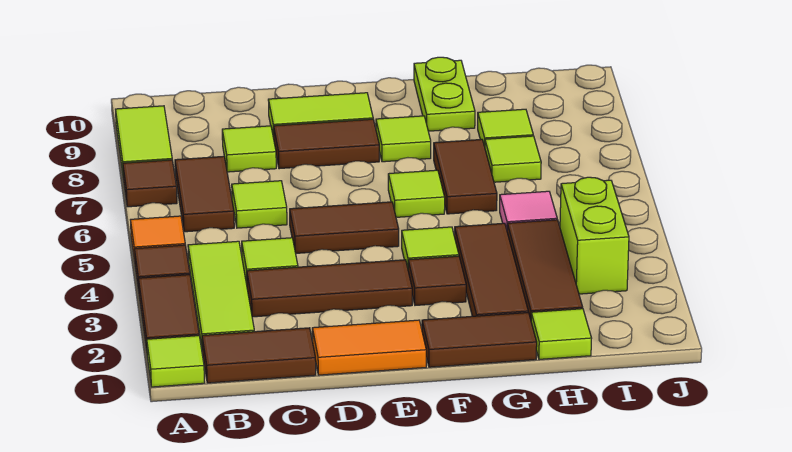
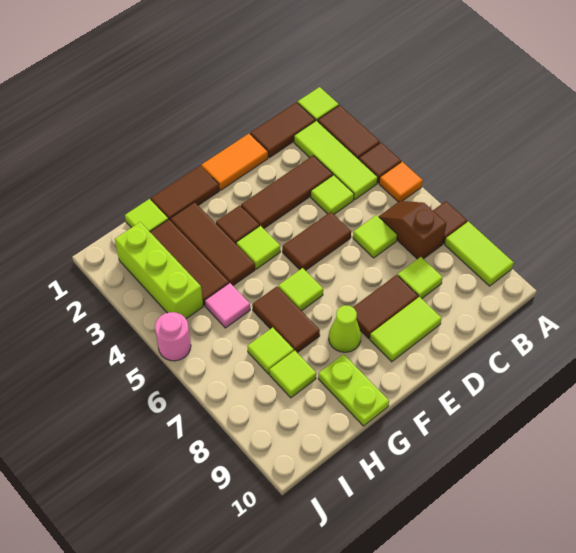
brown tile B6:B7 level 1 -> brown slope B6:B7 level 1 top 7
lime tile F8 level 1 -> lime cone F8 level 1
lime brick I3:I4 level 1 -> lime brick I2:I4 level 1
none -> pink round brick J5 level 1

